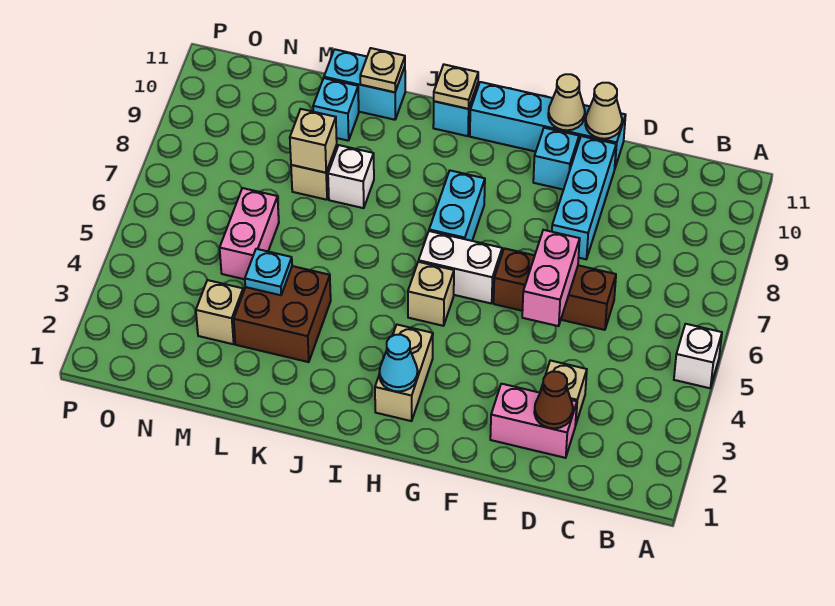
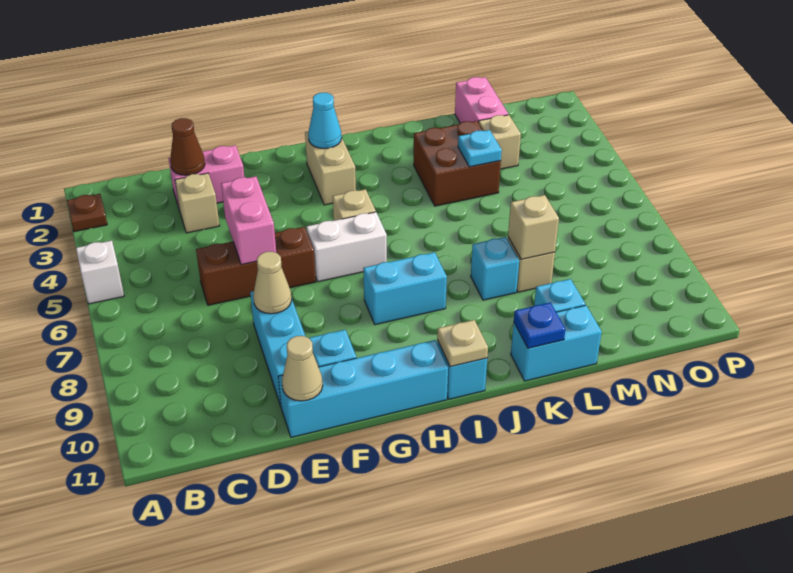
none -> brown plate A2 level 1
tan cone F11 level 2 -> tan cone E8 level 2
cyan brick H7:H8 level 1 -> cyan brick H8:I8 level 1
white brick K8 level 1 -> cyan brick K8 level 1
tan plate K11 level 2 -> blue plate K11 level 2
pink brick M5:M6 level 1 -> pink brick M1:M2 level 1

